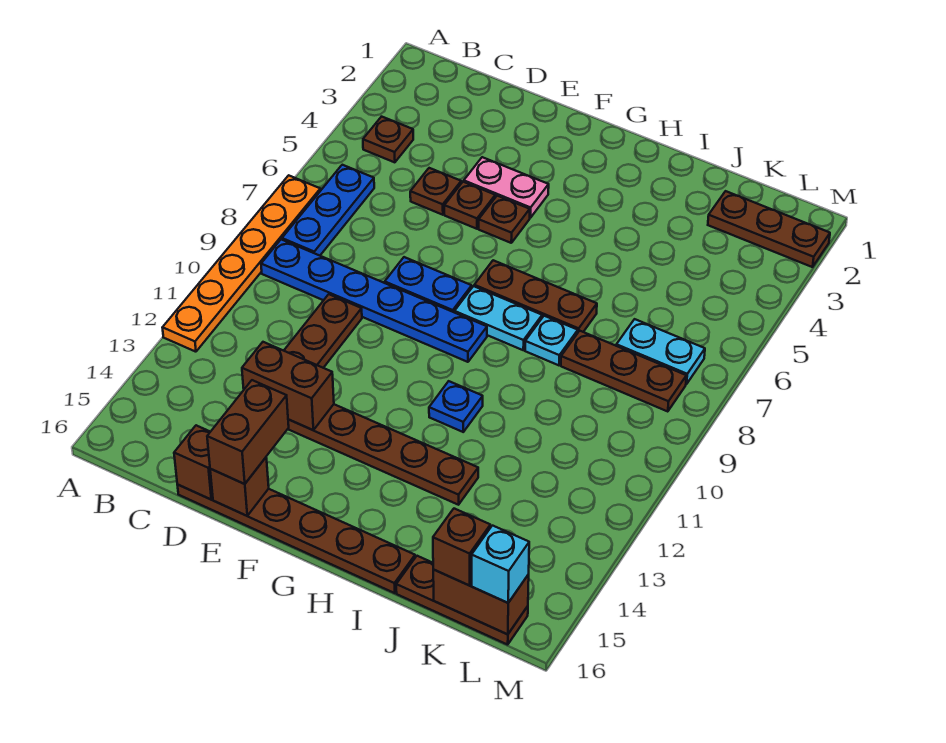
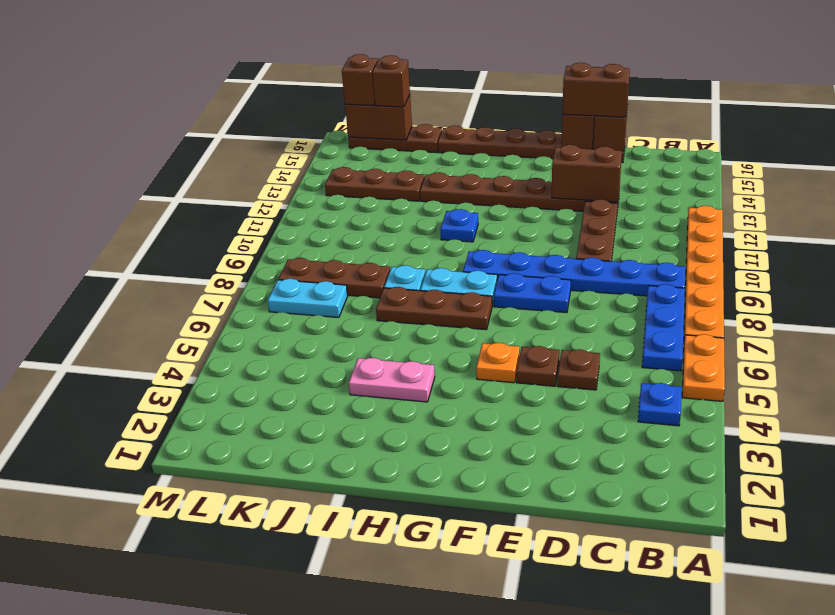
none -> orange plate A5:A6 level 1
brown plate B4 level 1 -> blue plate B4 level 1
pink plate E4:F4 level 1 -> pink plate H4:I4 level 1
brown brick E15:E16 level 3 -> brown brick D16:E16 level 3
brown plate F5 level 1 -> orange plate F5 level 1
brown plate K2:M2 level 1 -> brown plate J13:L13 level 1
cyan brick L16 level 3 -> brown brick L16 level 3

